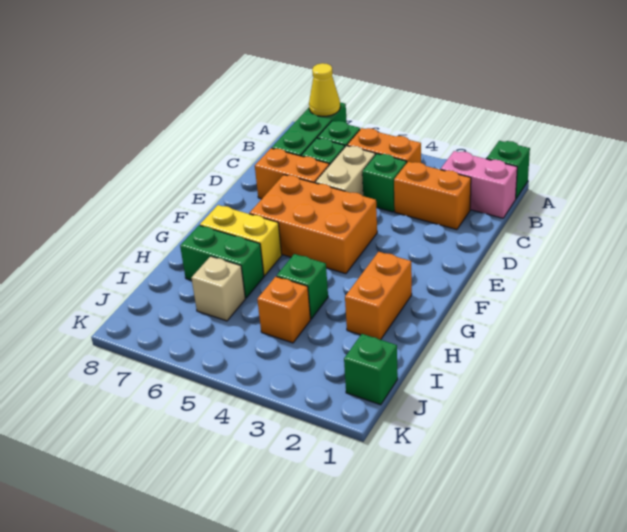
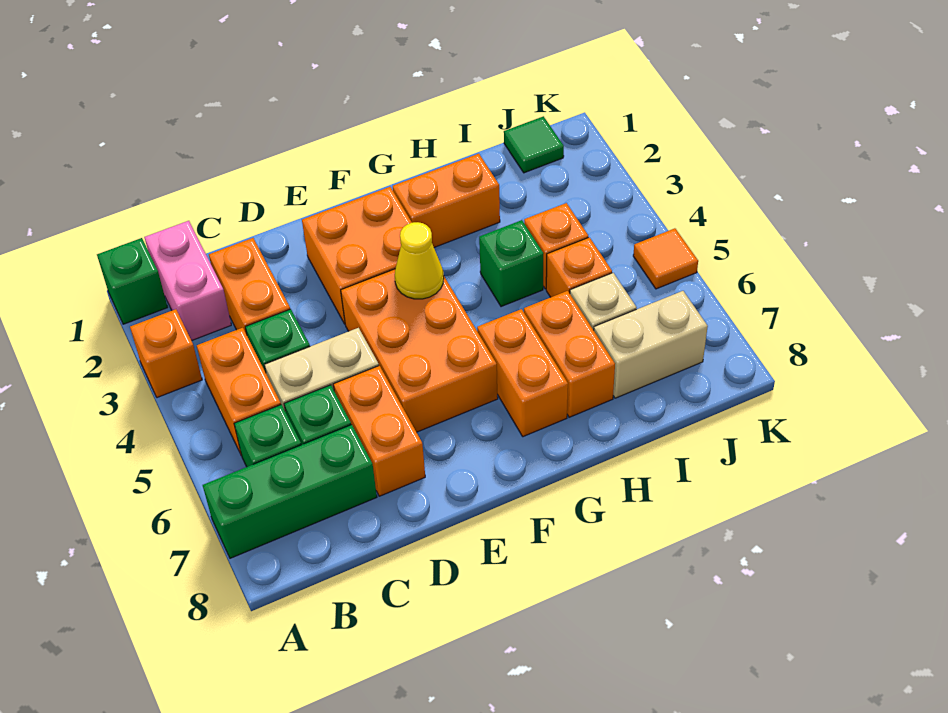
none -> orange brick A3 level 1
yellow cone A7 level 2 -> yellow cone F4 level 2
none -> orange brick E2:F3 level 1
yellow brick G6:G7 level 1 -> orange brick G6:G7 level 1
green brick H6:H7 level 1 -> orange brick H6:H7 level 1
none -> orange brick I5 level 1
none -> tan brick I7:J7 level 1
green brick J1 level 1 -> green tile J1 level 1
none -> orange tile K5 level 1

